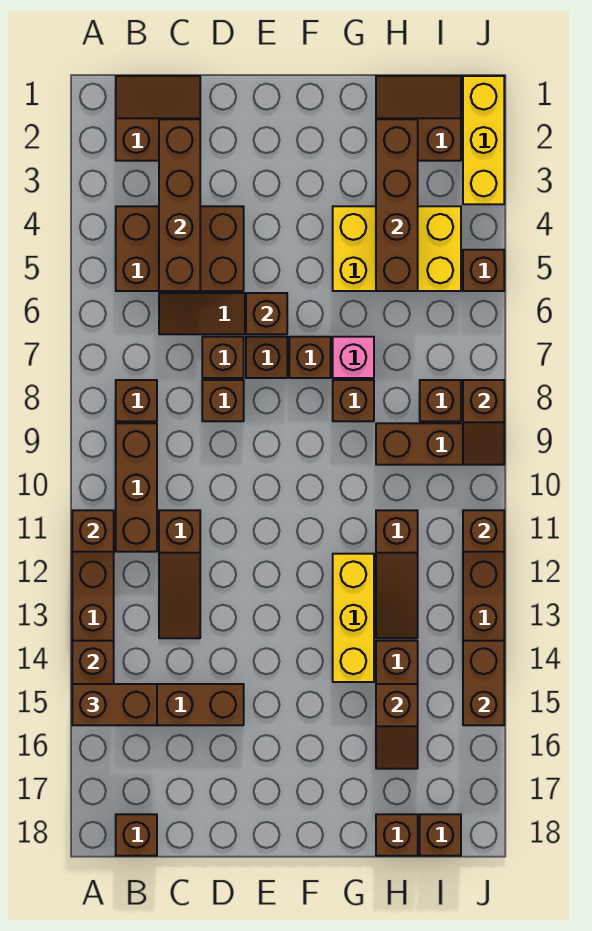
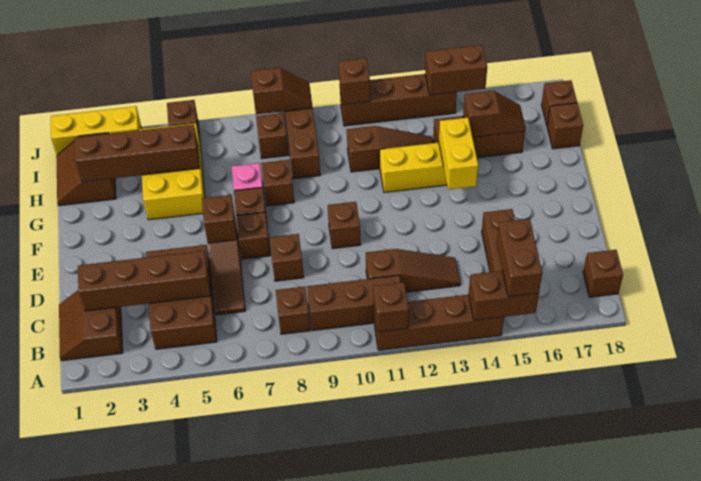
brown brick D7 level 1 -> brown brick E10 level 1
none -> yellow brick F14:G14 level 2

